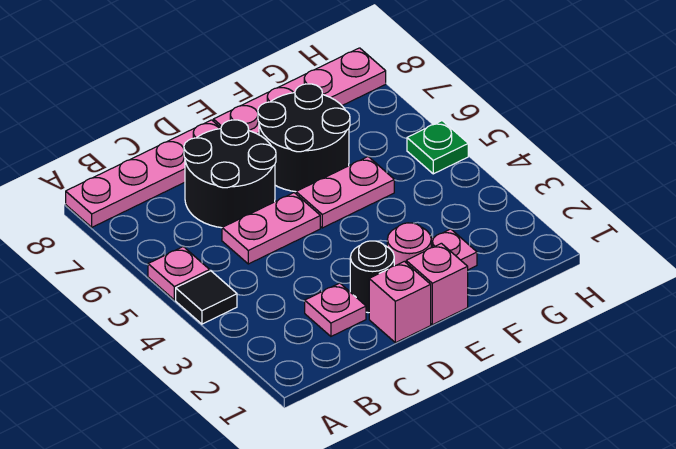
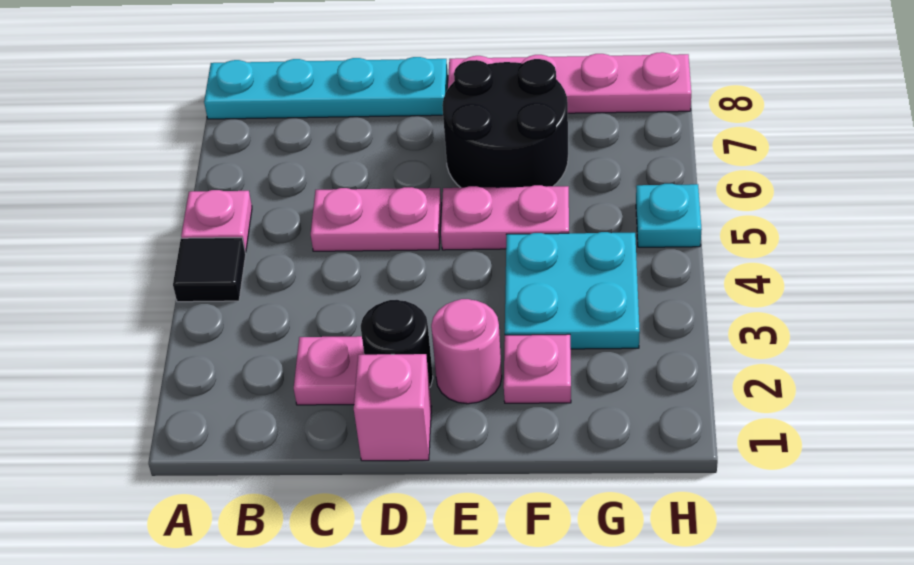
pink plate A8:D8 level 1 -> cyan plate A8:D8 level 1
black round brick C6:D7 level 1 -> none
pink brick E1 level 1 -> none
none -> cyan plate F3:G4 level 1
green plate H5 level 1 -> cyan plate H5 level 1

